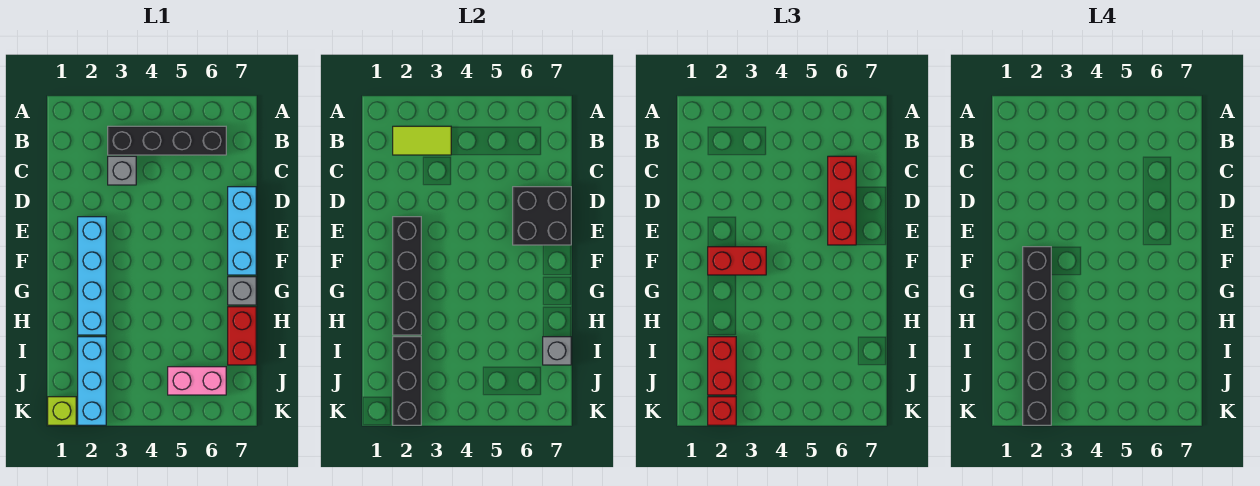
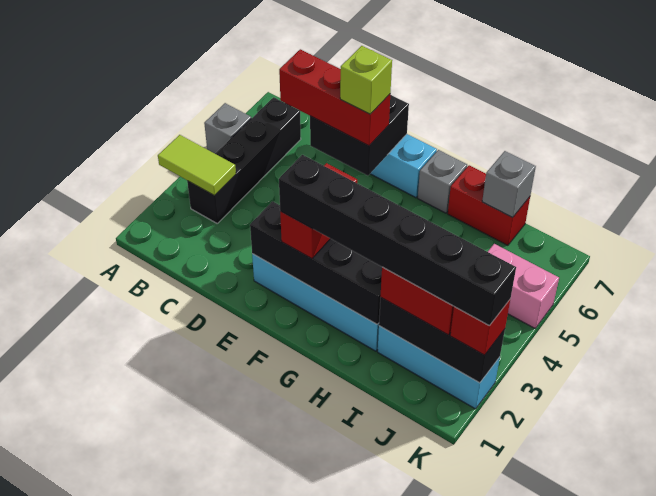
lime tile B2:B3 level 2 -> lime tile A3:B3 level 2
grey brick C3 level 1 -> grey brick A5 level 1
pink brick J5:J6 level 1 -> pink brick J5:K5 level 1
lime brick K1 level 1 -> lime brick E6 level 4

